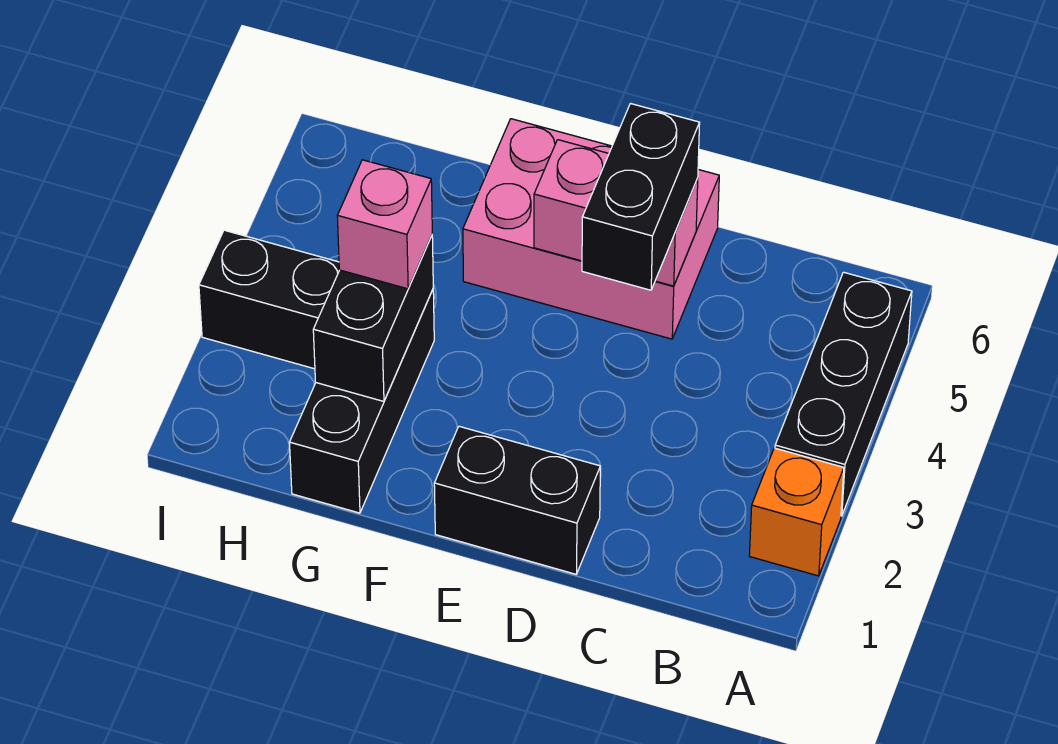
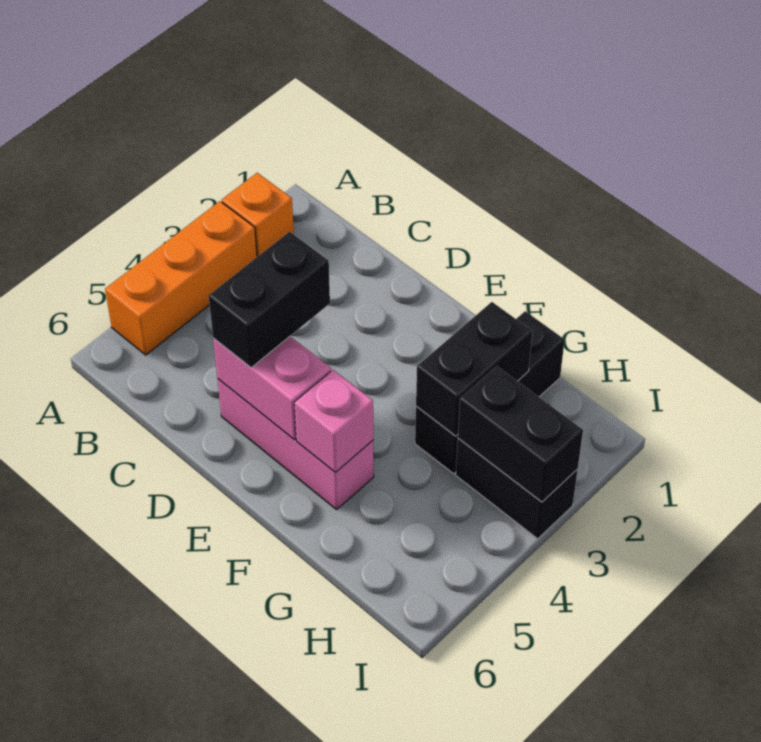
black brick A3:A5 level 1 -> orange brick A3:A5 level 1
black brick D1:E1 level 1 -> black brick H3:I3 level 2
pink brick D5:F6 level 1 -> pink brick D5:F5 level 1
pink brick G3 level 3 -> pink brick F5 level 2

